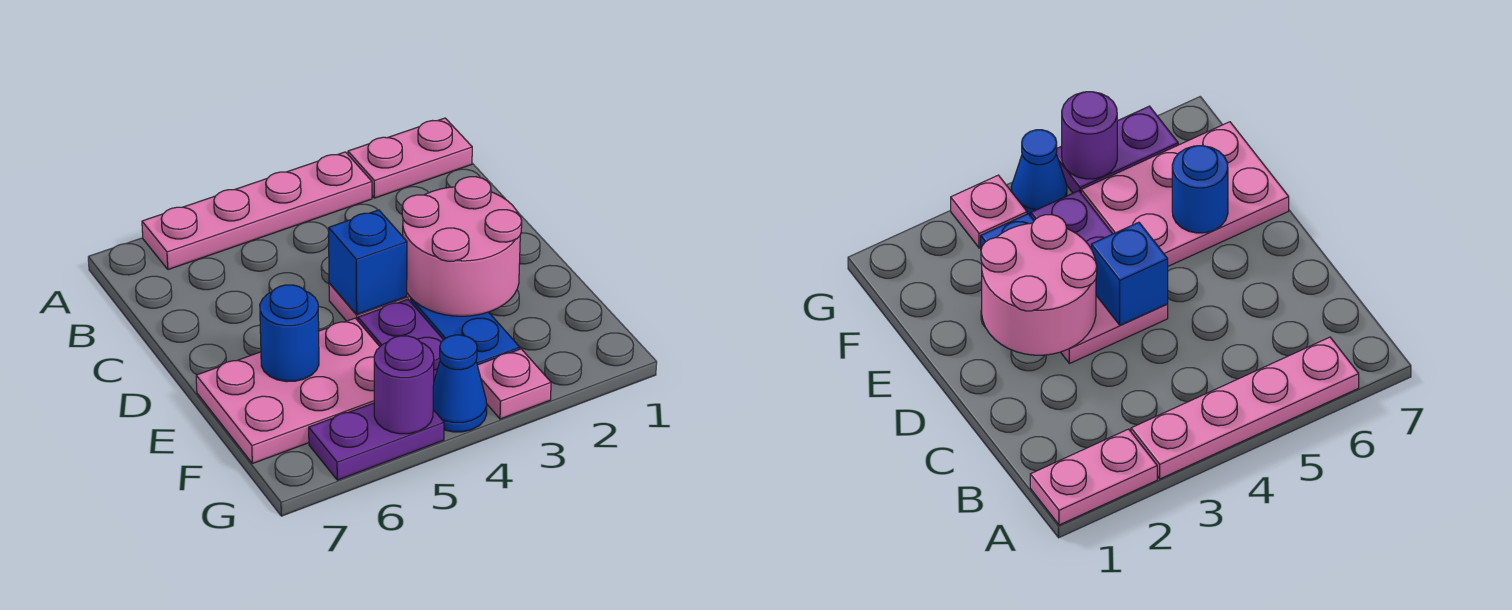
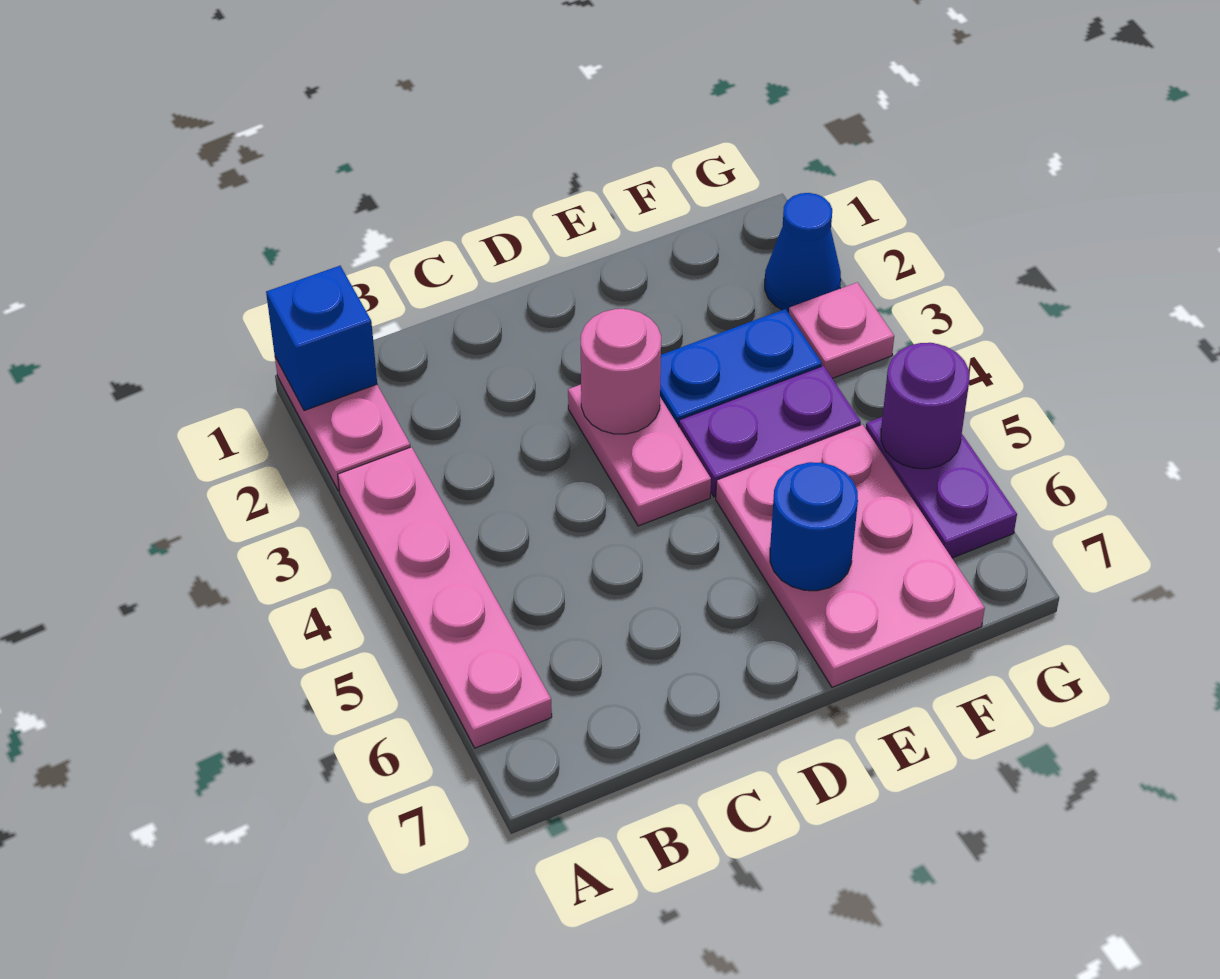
pink round brick D2:E3 level 2 -> pink round brick D3 level 2
blue brick D4 level 2 -> blue brick A1 level 2
blue cone G4 level 1 -> blue cone G2 level 1

